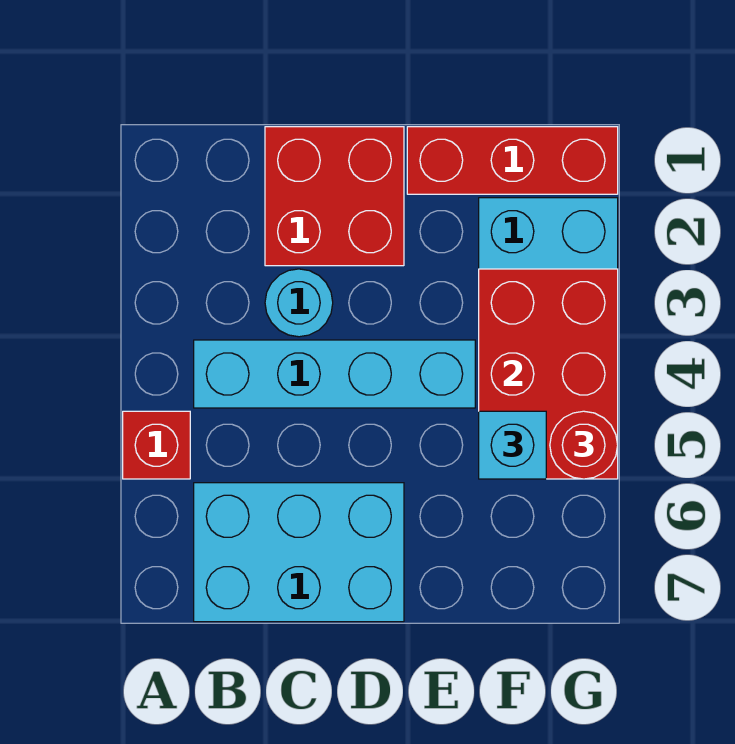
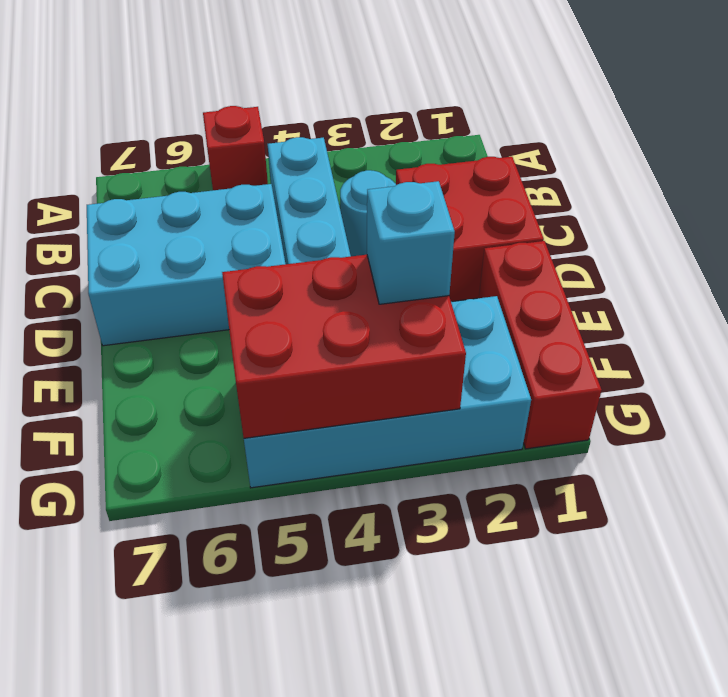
cyan brick B6:D7 level 1 -> cyan brick C5:D7 level 1
cyan brick F5 level 3 -> cyan brick F3 level 3
red round brick G5 level 3 -> none

